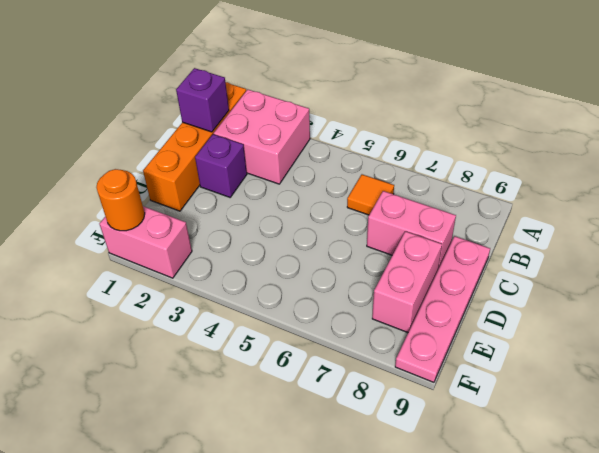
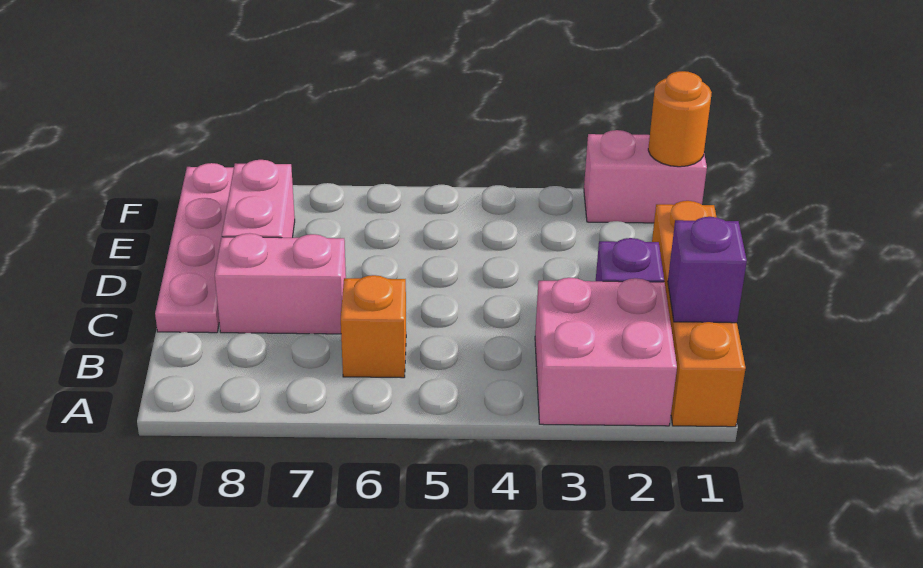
orange tile B6 level 1 -> orange brick B6 level 1

